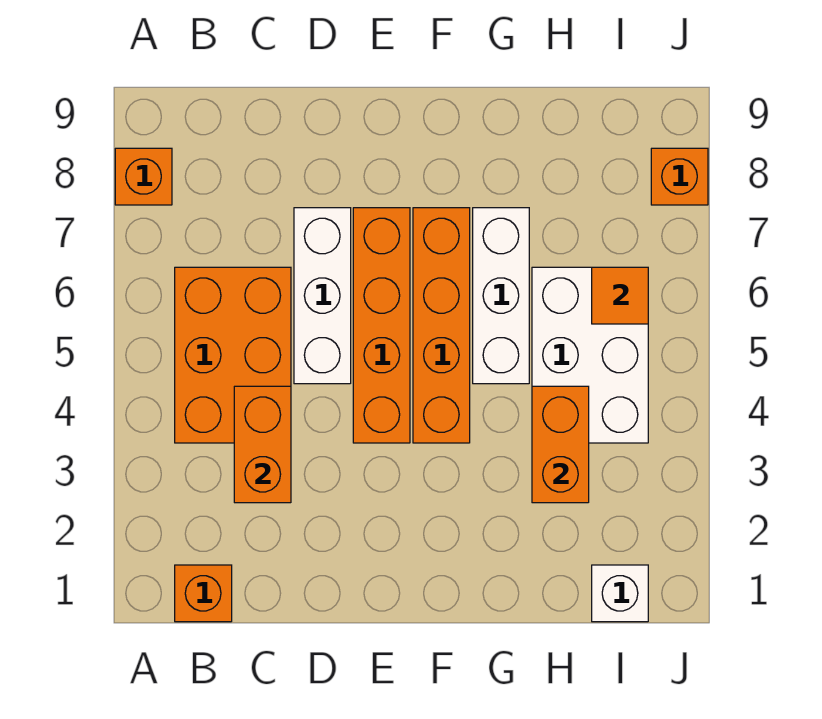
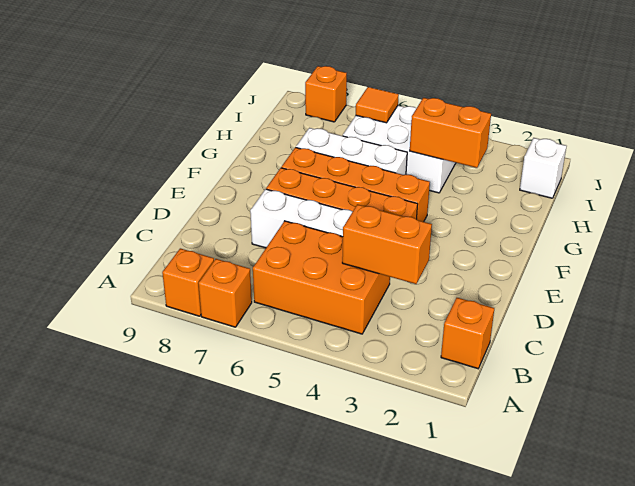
none -> orange brick A7 level 1

